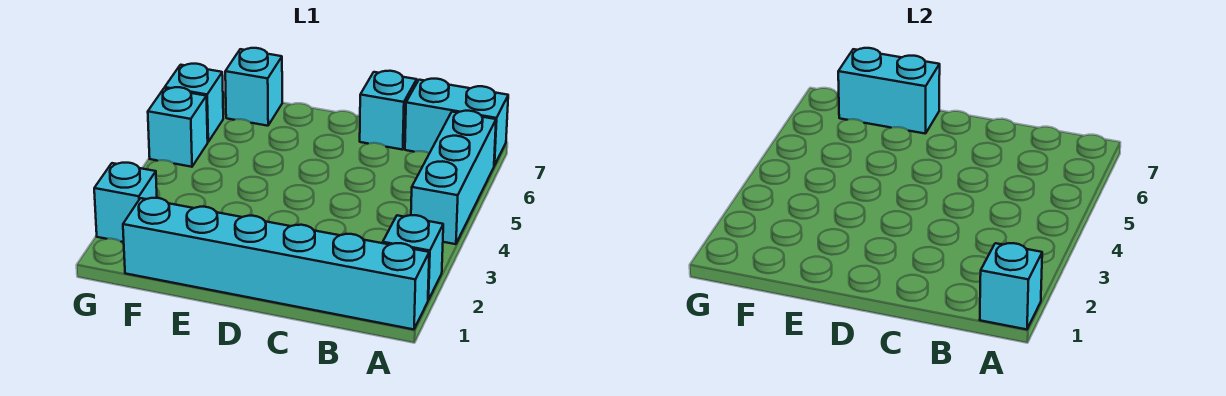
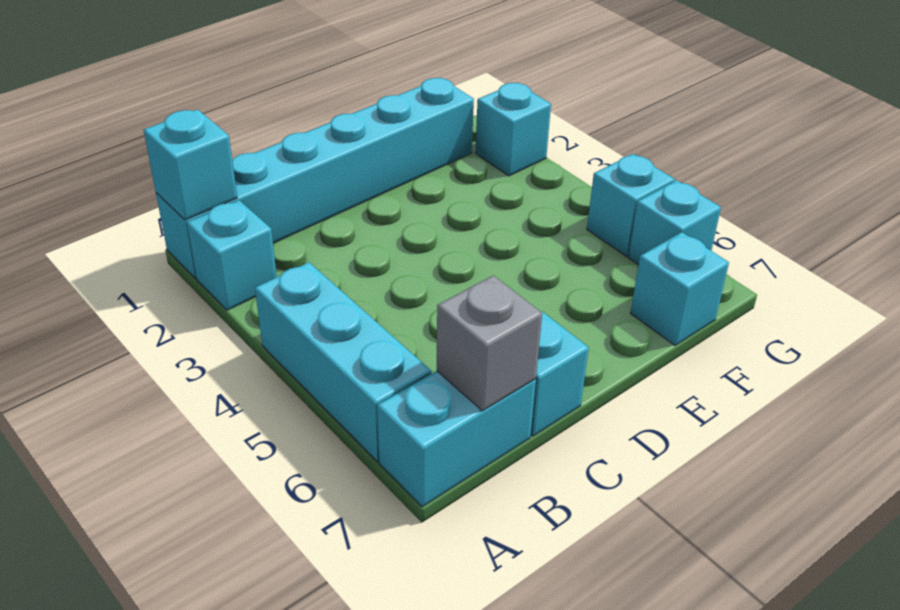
none -> grey brick B7 level 2
cyan brick E7:F7 level 2 -> none

